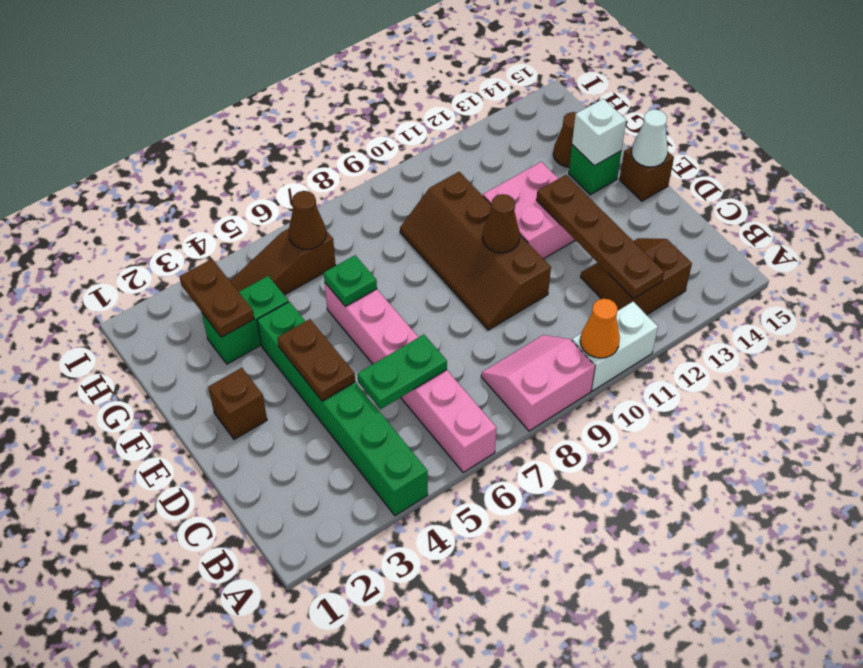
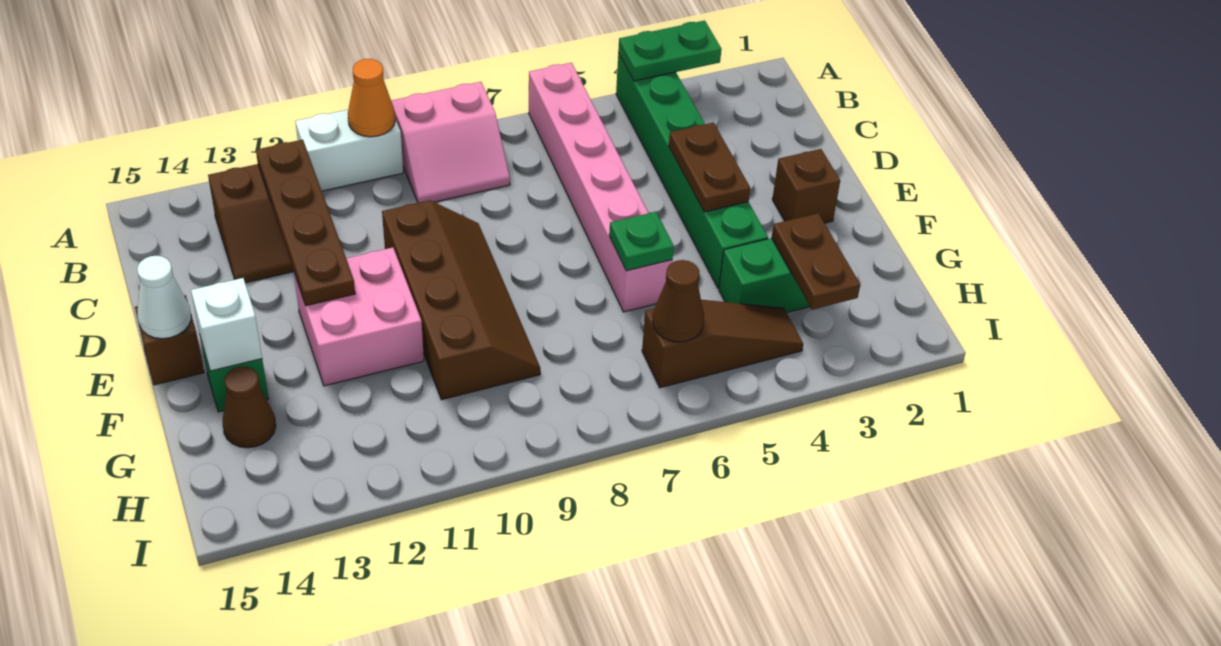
green plate C5:C6 level 2 -> green plate A3:A4 level 2
brown cone E10 level 2 -> none

